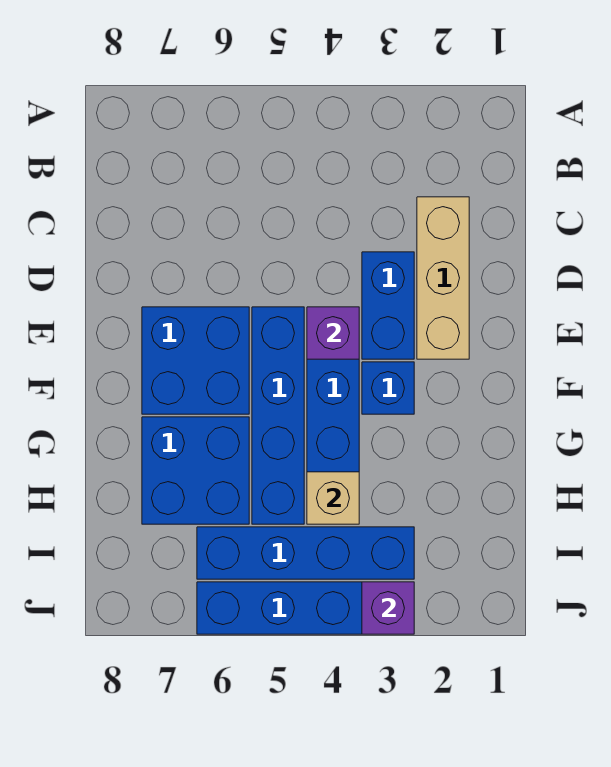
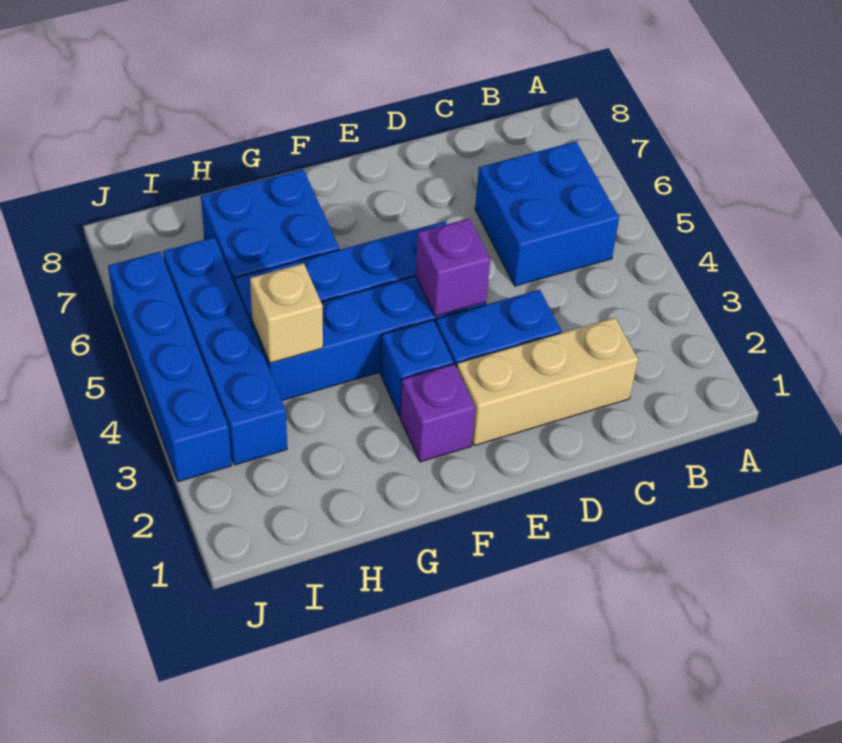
blue brick E6:F7 level 1 -> blue brick B5:C6 level 1
purple brick J3 level 2 -> purple brick F2 level 1

